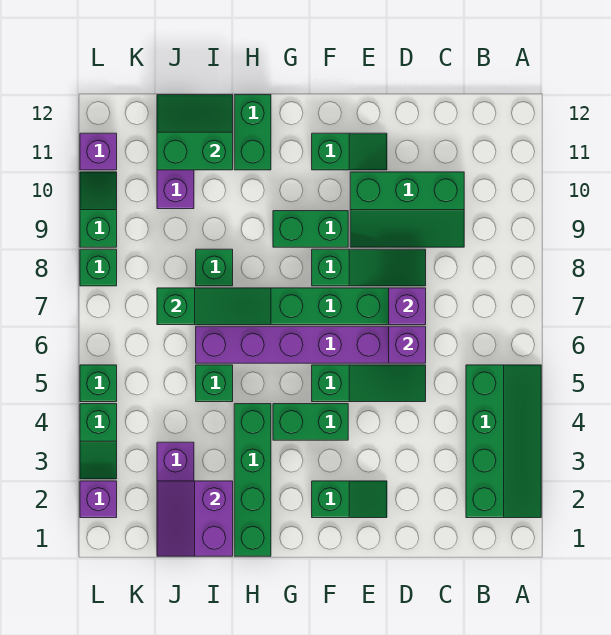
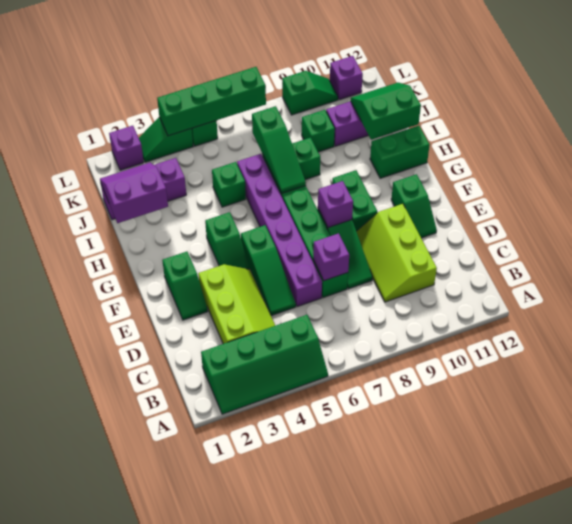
none -> lime slope C3:E4 level 1 top 3
green slope C9:E10 level 1 top 10 -> lime slope C9:E10 level 1 top 10
purple brick D6 level 2 -> purple brick F8 level 2
green brick F4:G4 level 1 -> green slope F4:G4 level 1 top G
green brick H1:H4 level 1 -> green brick L4:L7 level 2
green slope I11:J12 level 2 top 11 -> green slope I11:J12 level 2 top I
green brick L8 level 1 -> green brick J9 level 1

